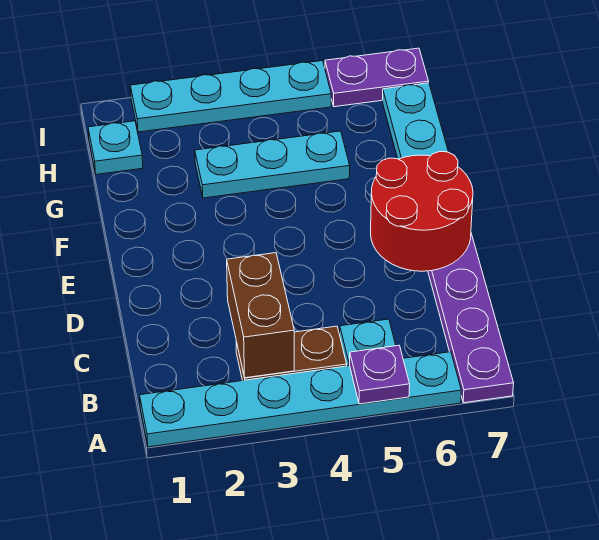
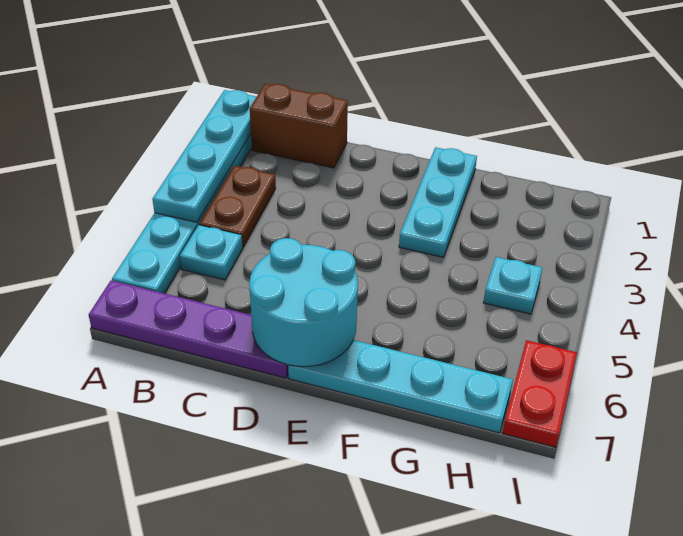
purple plate A5 level 2 -> none
brown brick B3:C3 level 2 -> brown brick B1:C1 level 1
red round brick D6:E7 level 2 -> cyan round brick D6:E7 level 2
cyan plate G3:G5 level 1 -> cyan plate F1:F3 level 1
cyan plate H1 level 1 -> cyan plate H4 level 1
cyan plate I2:I5 level 1 -> cyan plate A1:A4 level 2
purple plate I6:I7 level 1 -> red plate I6:I7 level 1

